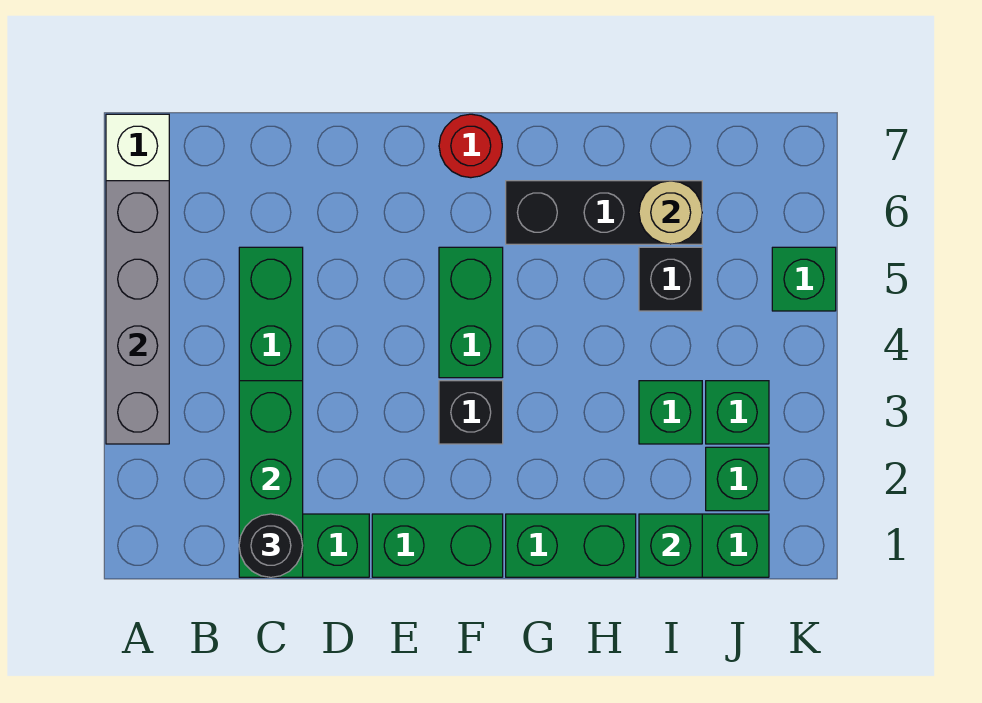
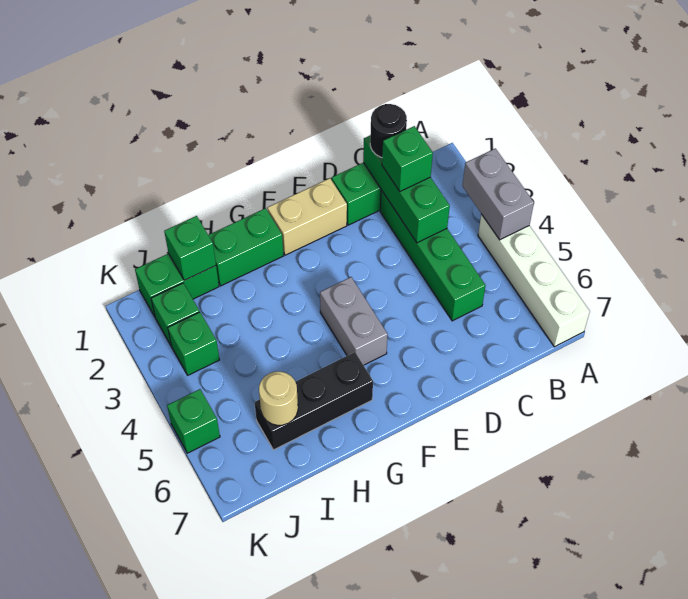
grey brick A3:A6 level 2 -> grey brick A3:A4 level 2
green brick E1:F1 level 1 -> tan brick E1:F1 level 1
black brick F3 level 1 -> none
green brick F4:F5 level 1 -> grey brick F4:F5 level 1
red round brick F7 level 1 -> none
green brick I3 level 1 -> green brick C2 level 3
black brick I5 level 1 -> none

